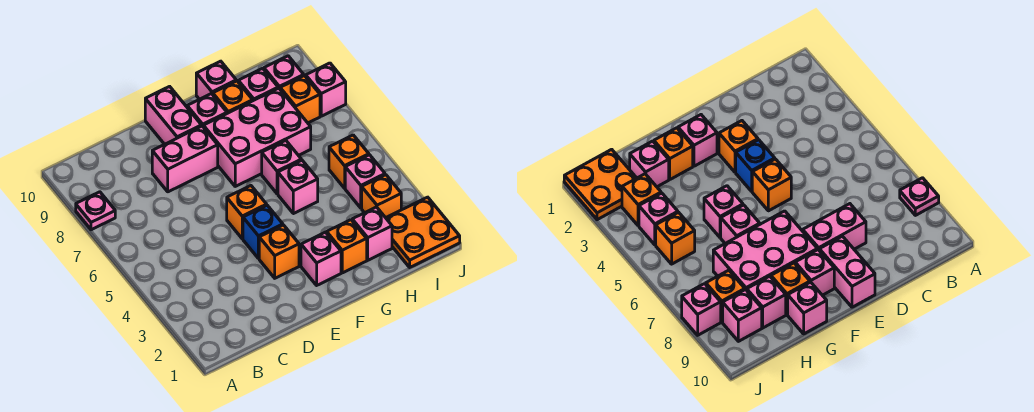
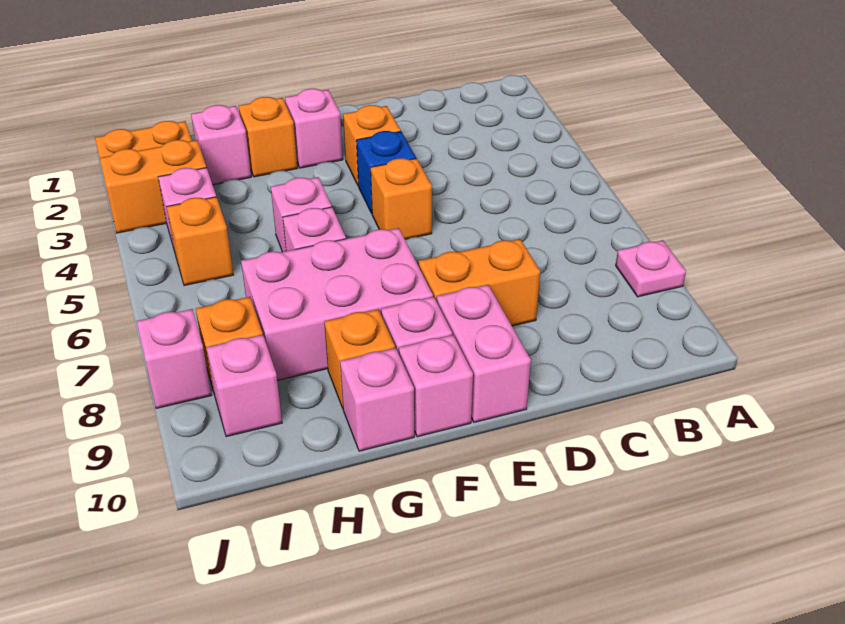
pink brick D8:E8 level 1 -> orange brick D8:E8 level 1
pink brick H9 level 1 -> pink brick F10 level 1
orange brick I3 level 1 -> orange brick I3:J3 level 1

